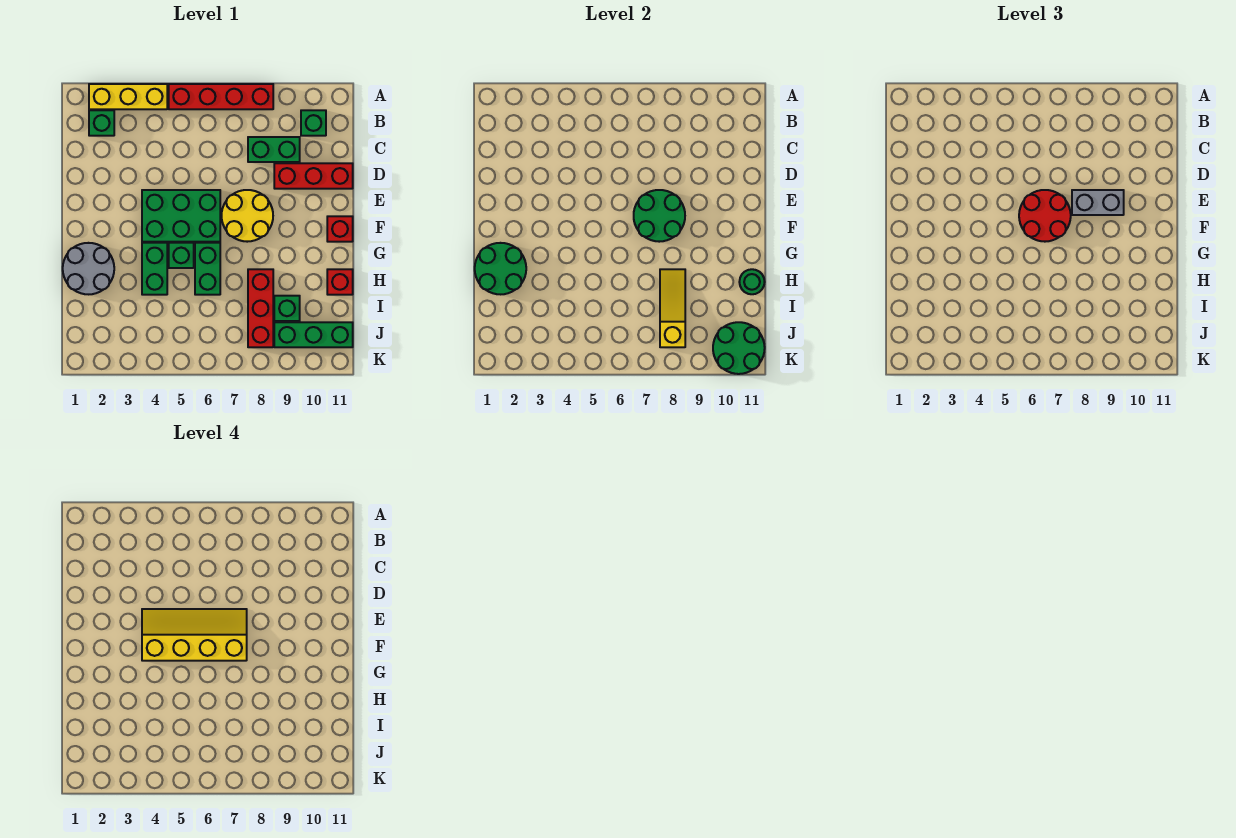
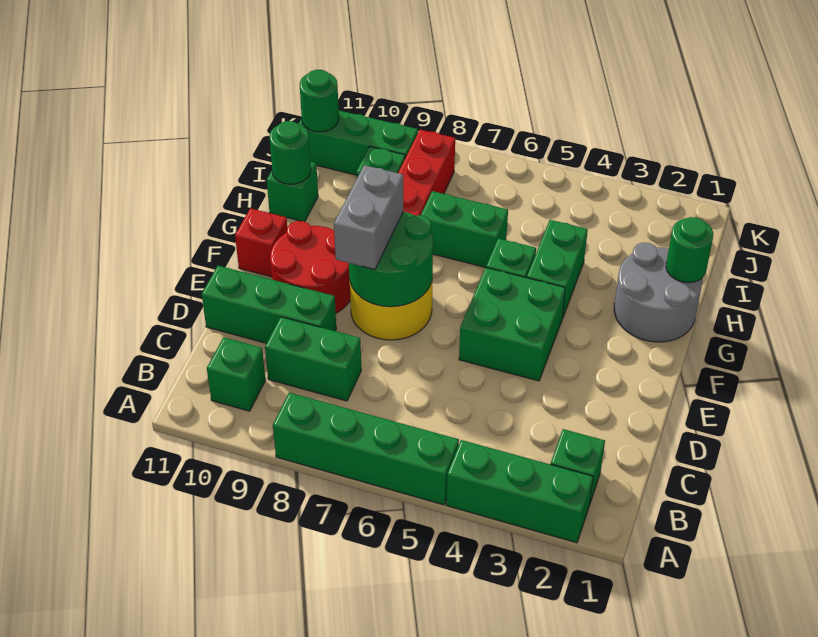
yellow brick A2:A4 level 1 -> green brick A2:A4 level 1
red brick A5:A8 level 1 -> green brick A5:A8 level 1
red brick D9:D11 level 1 -> green brick D9:D11 level 1
green brick E4:F6 level 1 -> green brick E4:F5 level 1
yellow slope E4:F7 level 4 top F -> none
red round brick E6:F7 level 3 -> red round brick E9:F10 level 1
grey brick E8:E9 level 3 -> grey brick E8:F8 level 3
green round brick G1:H2 level 2 -> green round brick H1 level 2
green brick G6:H6 level 1 -> green brick H6:H7 level 1
yellow slope H8:J8 level 2 top J -> none
red brick H11 level 1 -> green brick H11 level 1
green round brick J10:K11 level 2 -> green round brick J11 level 2

